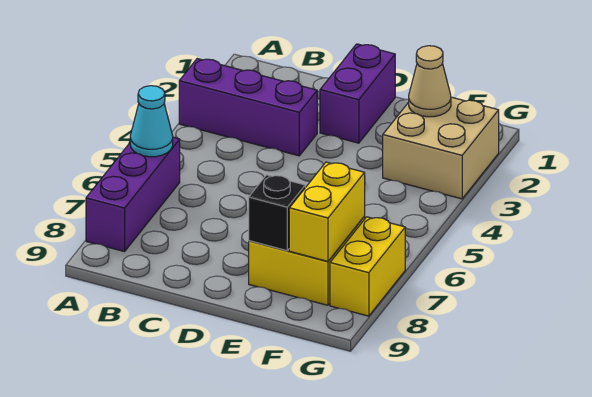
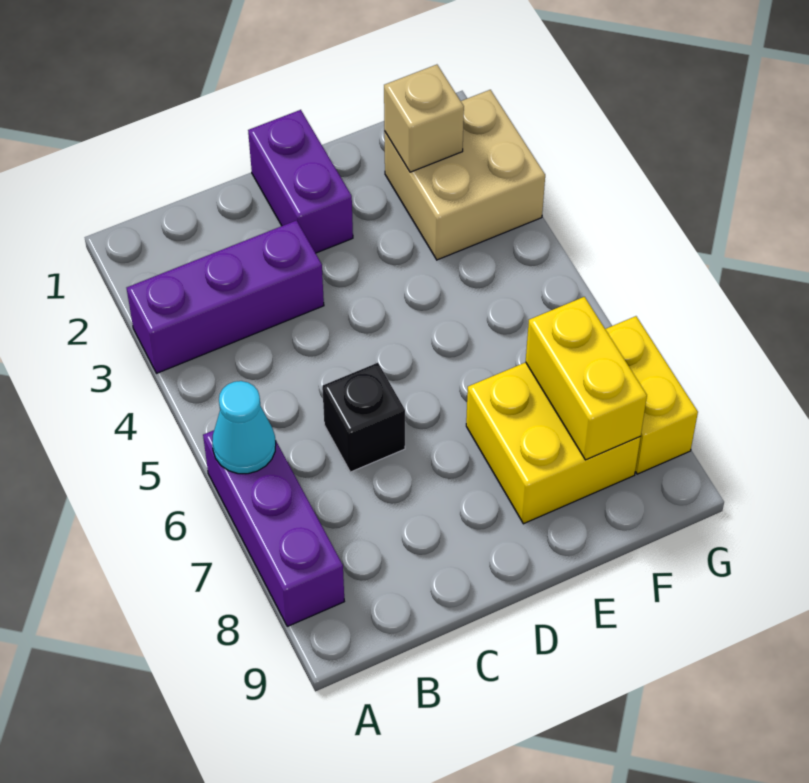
black brick E8 level 2 -> black brick C6 level 1
tan cone F2 level 2 -> tan brick F2 level 2

